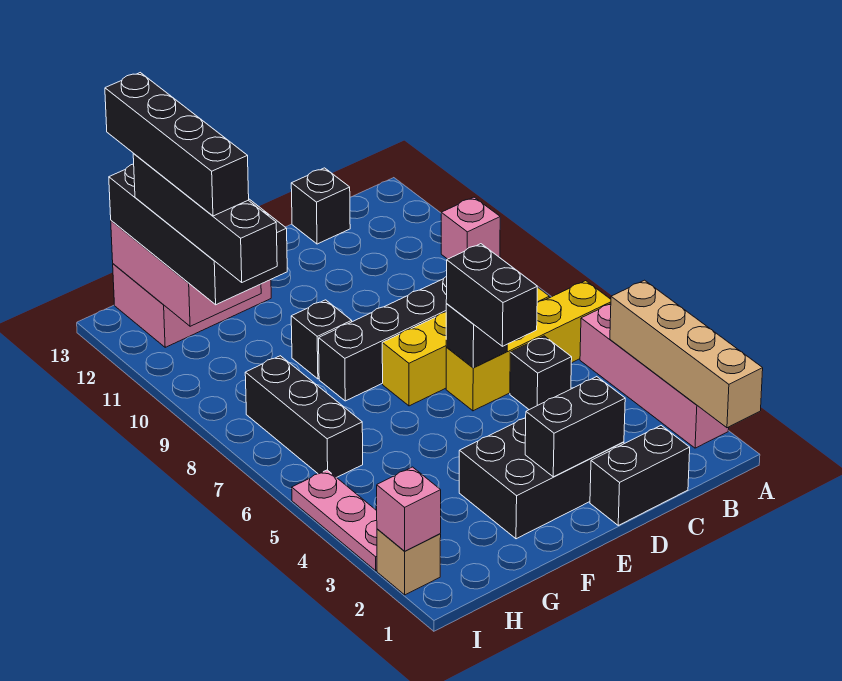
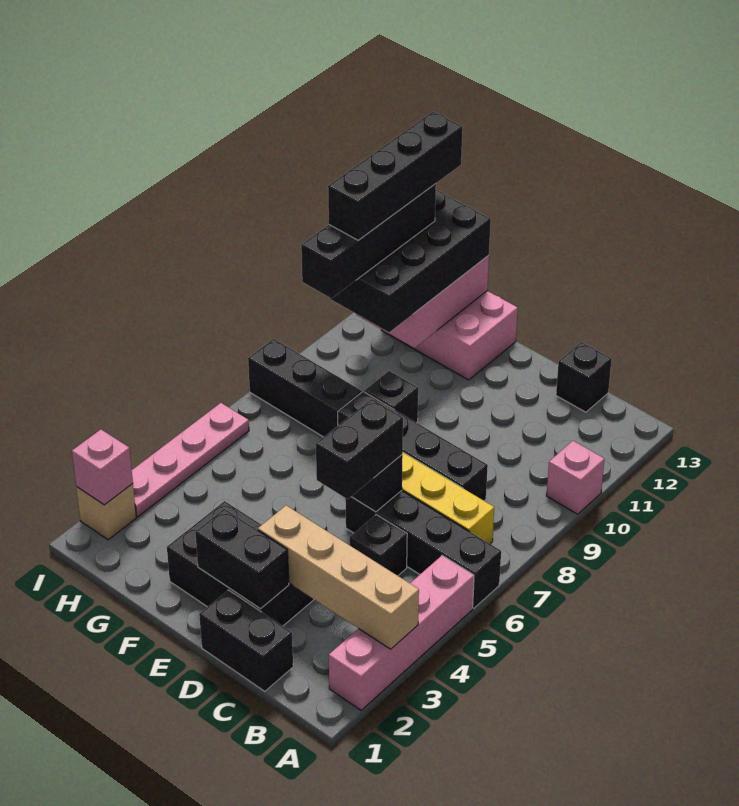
tan brick A1:A4 level 2 -> tan brick A3:D3 level 2
yellow brick A6:D6 level 1 -> black brick A6:D6 level 1
black brick H6:H8 level 1 -> black brick G8:I8 level 1
pink plate I3:I5 level 1 -> pink plate I3:I6 level 1

